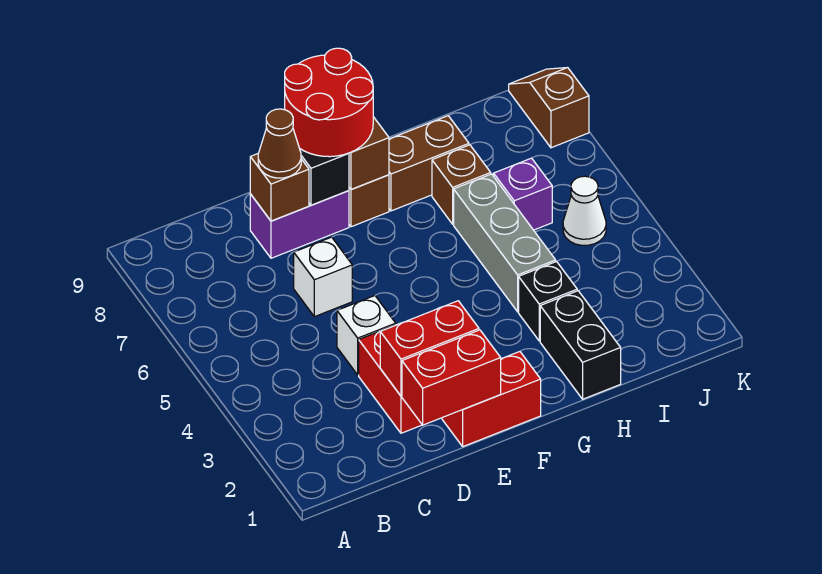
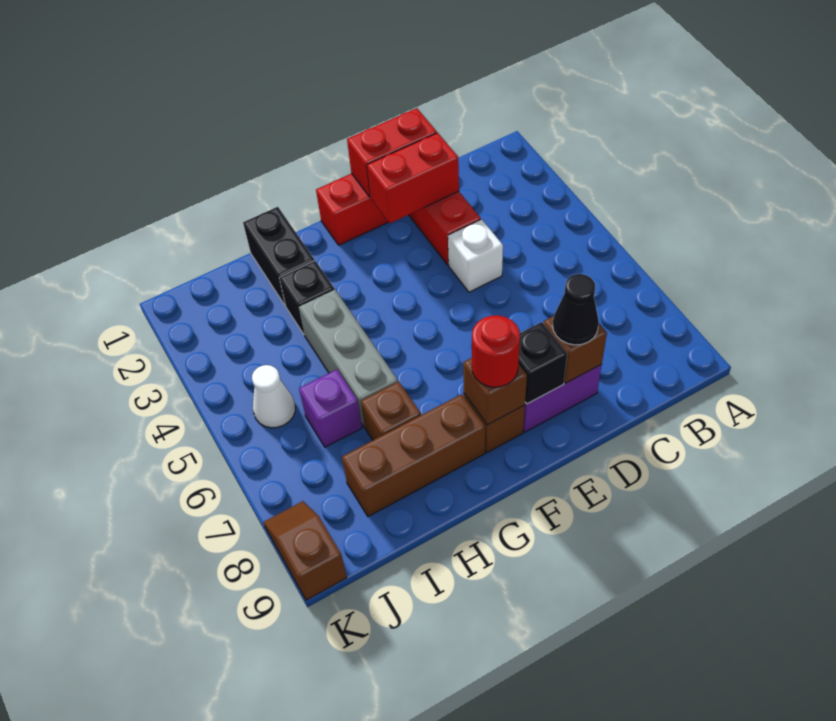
white brick D6 level 1 -> none
brown cone D8 level 3 -> black cone D8 level 3
red round brick E8:F9 level 3 -> red round brick F8 level 3
brown brick G8:H8 level 1 -> brown brick G8:I8 level 1
brown slope K8:K9 level 1 top 8 -> brown slope K8:K9 level 1 top 9

